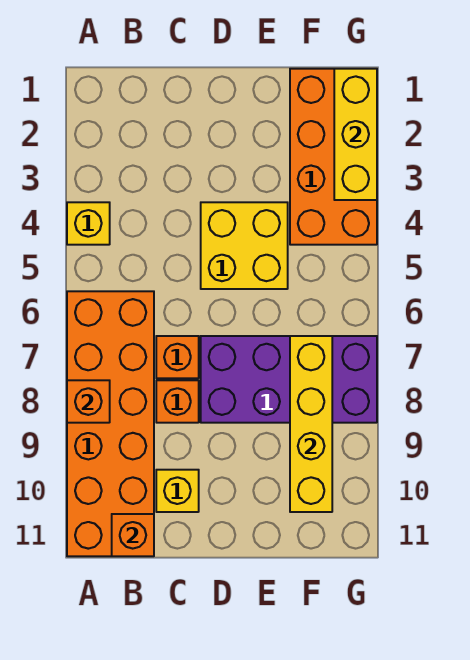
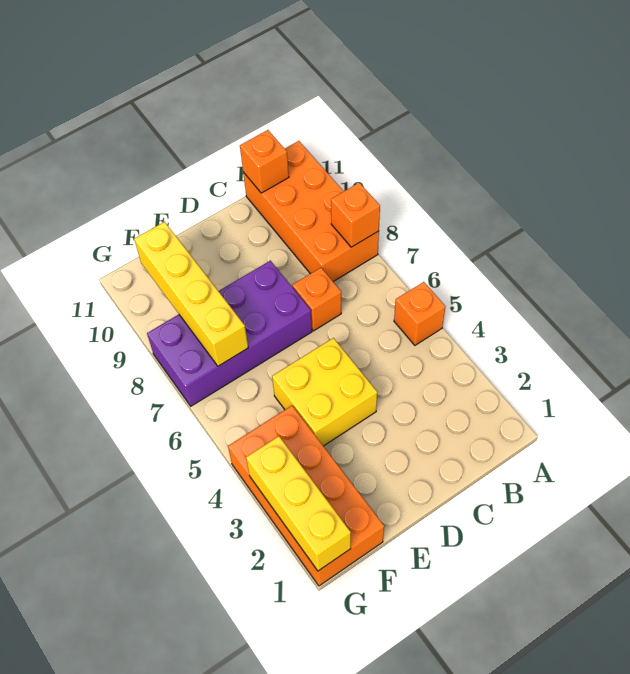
yellow brick A4 level 1 -> none
orange brick A6:B11 level 1 -> orange brick A8:B11 level 1
orange brick C8 level 1 -> orange brick A5 level 1
yellow brick C10 level 1 -> none

